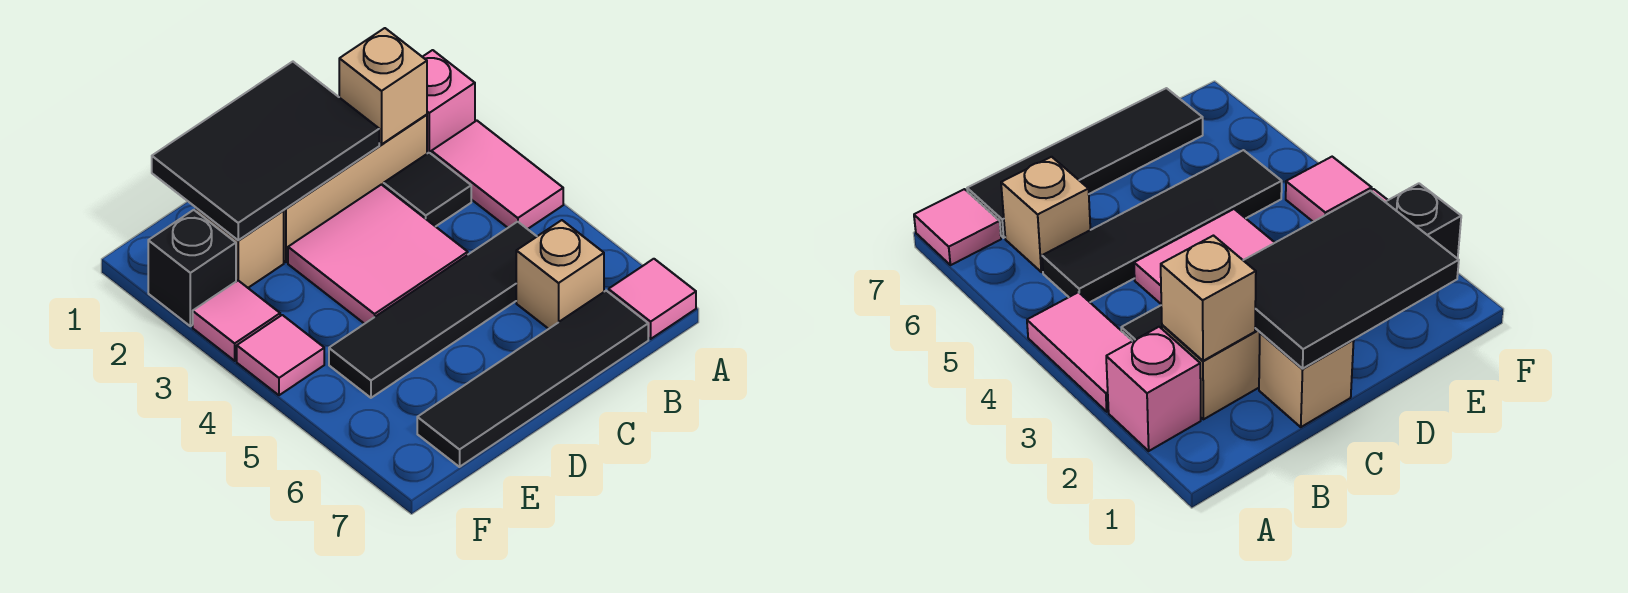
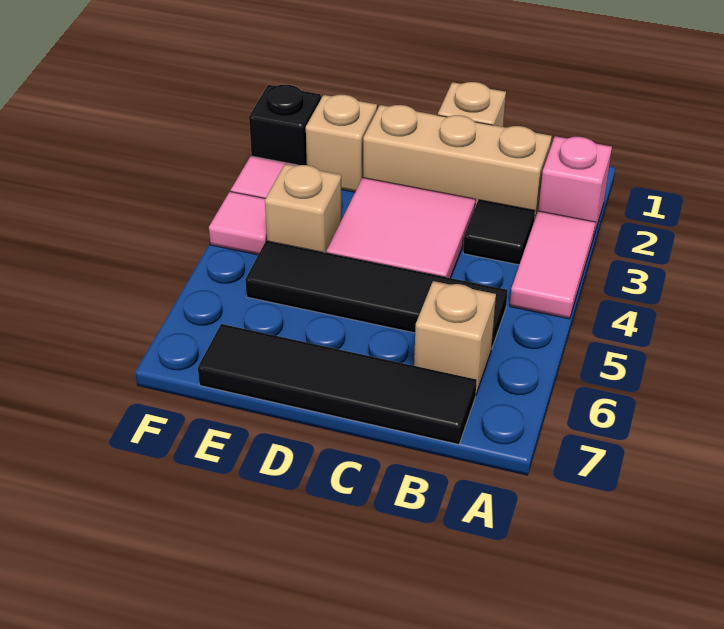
pink tile A7 level 1 -> none
tan brick B2 level 2 -> tan brick E4 level 1
black tile C1:E2 level 2 -> none

